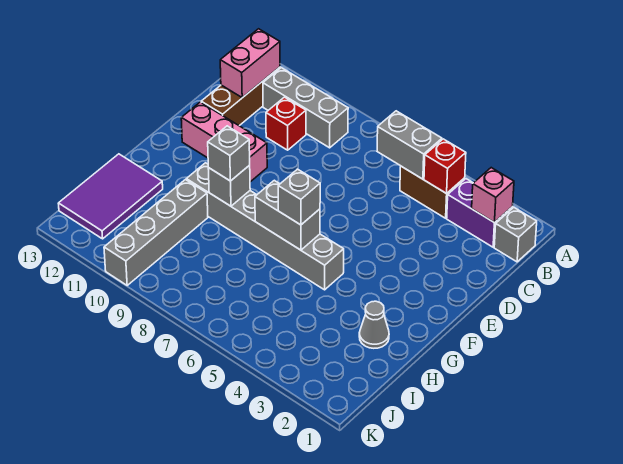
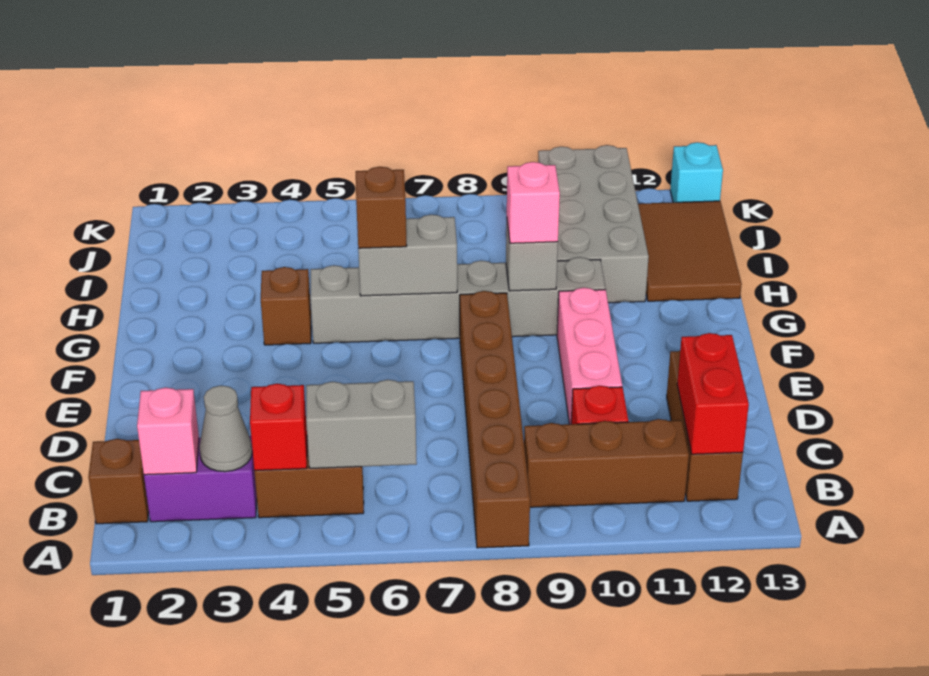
none -> brown brick A8:F8 level 1
grey brick B1 level 1 -> brown brick B1 level 1
grey brick B9:B11 level 1 -> brown brick B9:B11 level 1
pink brick B12:C12 level 2 -> red brick B12:C12 level 2
pink brick E10:E12 level 1 -> pink brick D10:F10 level 1
none -> brown brick G4 level 1
grey brick G6 level 3 -> brown brick G6 level 3
grey brick G9 level 3 -> pink brick G9 level 3
grey cone H2 level 1 -> grey cone B3 level 2
grey brick H10:K10 level 1 -> grey brick H10:K11 level 1
purple tile H12:J13 level 1 -> brown tile H12:J13 level 1
none -> cyan brick K13 level 1

